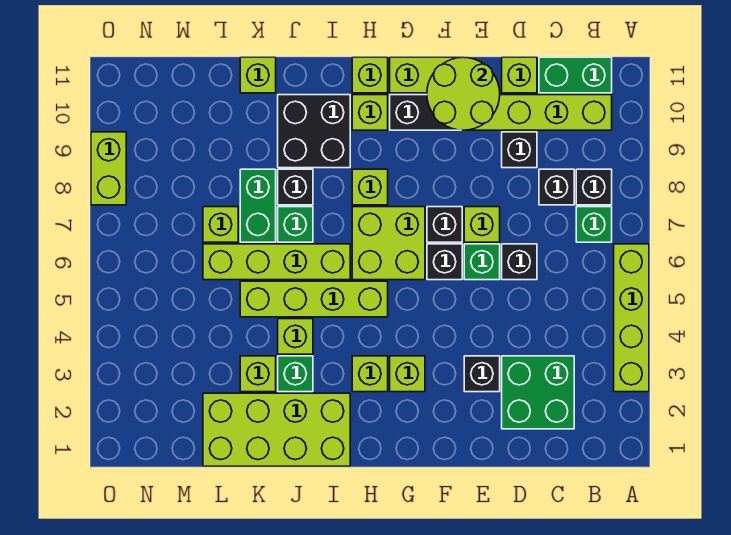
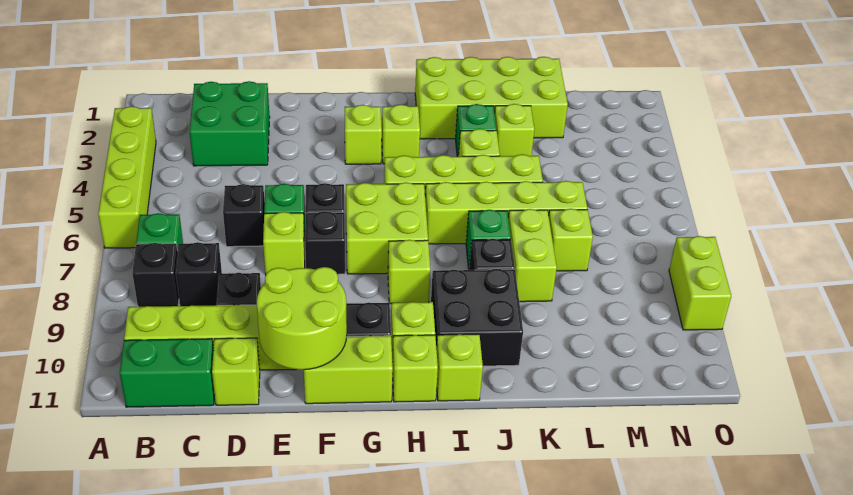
black brick E3 level 1 -> none
green brick K7:K8 level 1 -> lime brick K7:K8 level 1
lime brick K11 level 1 -> lime brick I11 level 1

